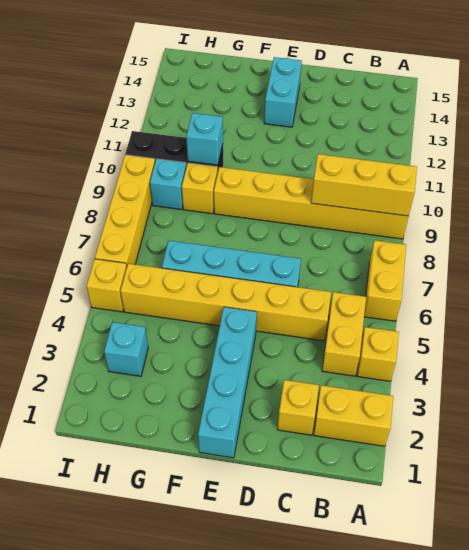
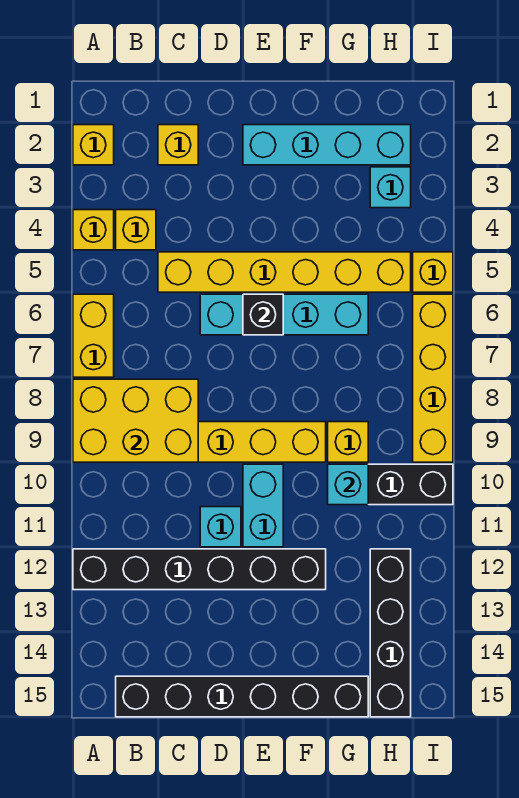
yellow brick A2:B2 level 1 -> yellow brick A2 level 1
yellow brick A9:C9 level 2 -> yellow brick A8:C9 level 2
none -> black brick A12:F12 level 1
yellow brick B4:B5 level 1 -> yellow brick B4 level 1
none -> black brick B15:G15 level 1
cyan brick E1:E4 level 1 -> cyan brick E2:H2 level 1
none -> black brick E6 level 2
cyan brick E13:E14 level 1 -> cyan brick E10:E11 level 1
cyan brick H9 level 1 -> cyan brick D11 level 1
none -> black brick H12:H15 level 1

